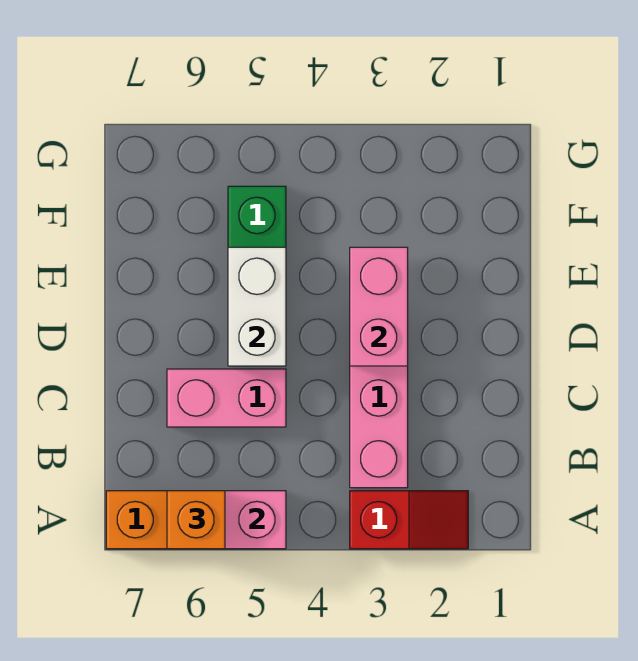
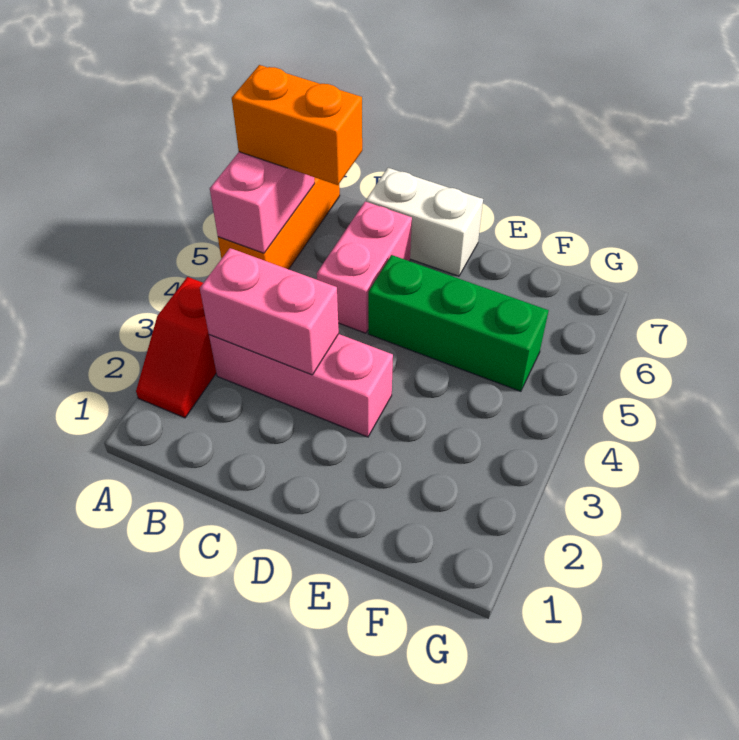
orange brick A6 level 3 -> orange brick A6:B6 level 3
pink brick D3:E3 level 2 -> pink brick B3:C3 level 2
white brick D5:E5 level 2 -> white brick C7:D7 level 1

